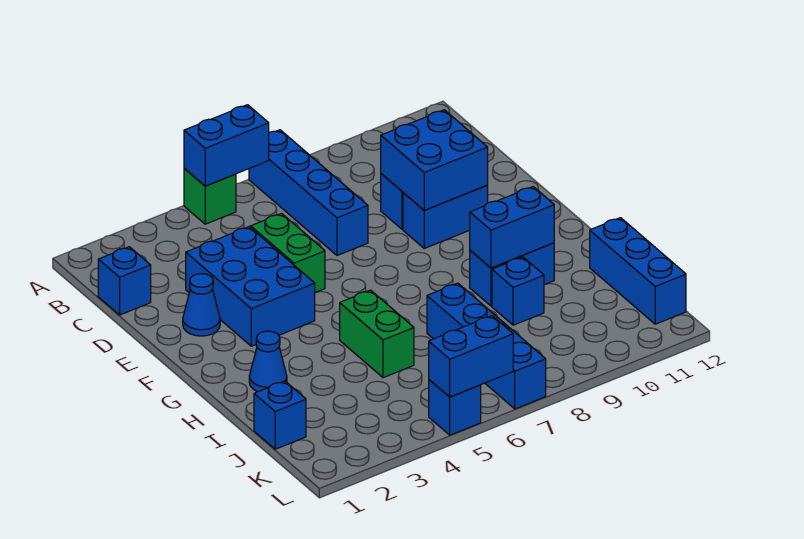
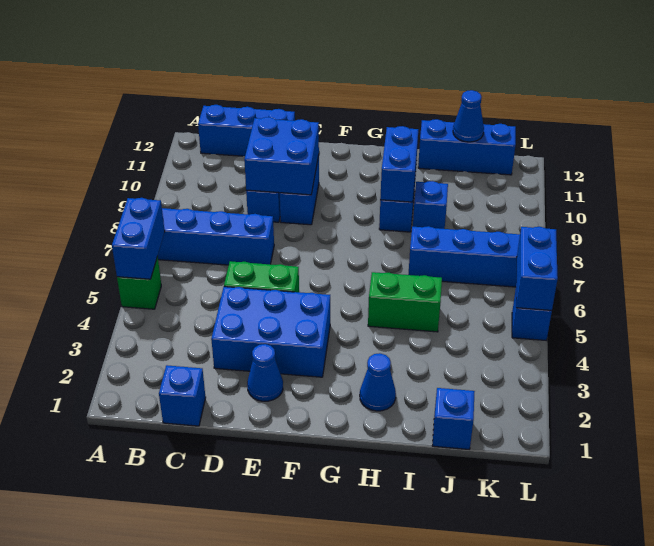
none -> blue brick B12:D12 level 1
none -> blue cone J12 level 2

